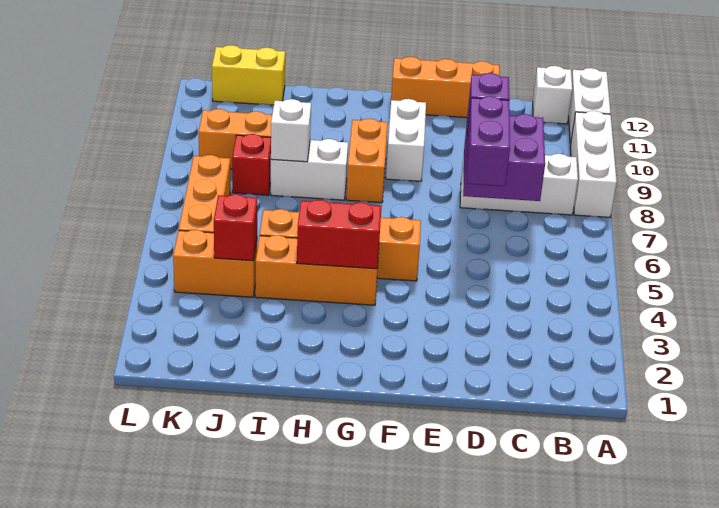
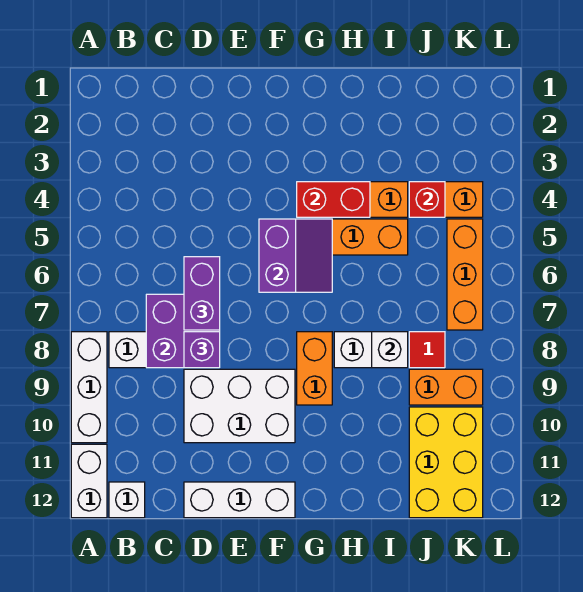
orange brick D12:F12 level 1 -> white brick D12:F12 level 1
none -> purple slope F5:G6 level 2 top F
white brick F9:F10 level 1 -> white brick D9:F10 level 1
red brick J8 level 1 -> red tile J8 level 1
yellow brick J12:K12 level 1 -> yellow brick J10:K12 level 1

